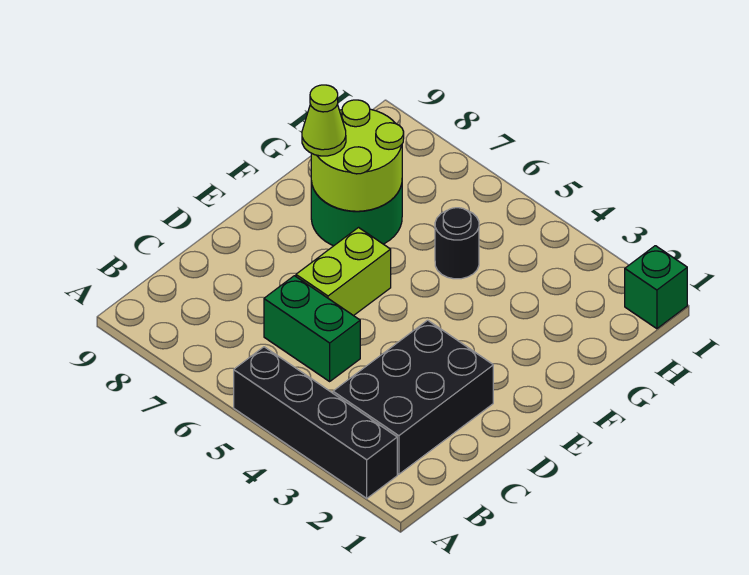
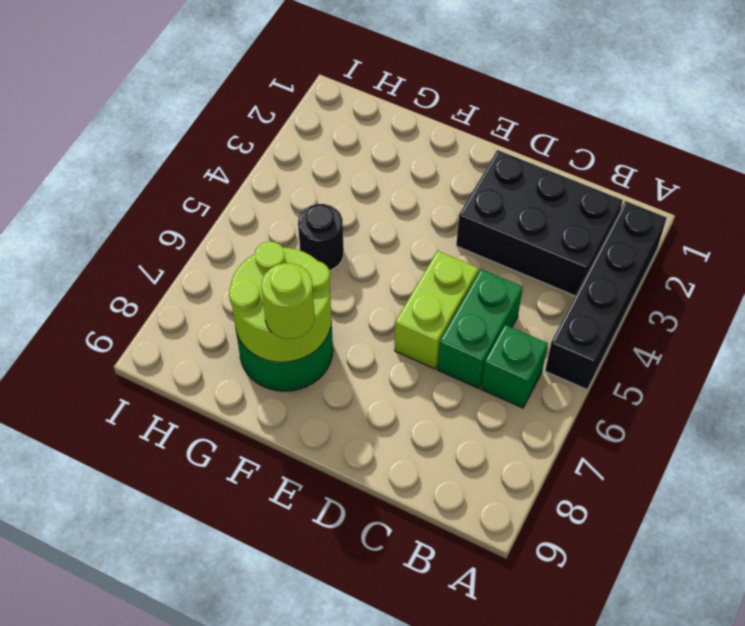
lime brick D6:E6 level 1 -> lime brick D5:D6 level 1
lime cone F8 level 3 -> lime round brick F8 level 3
green brick I1 level 1 -> green brick B6 level 1

